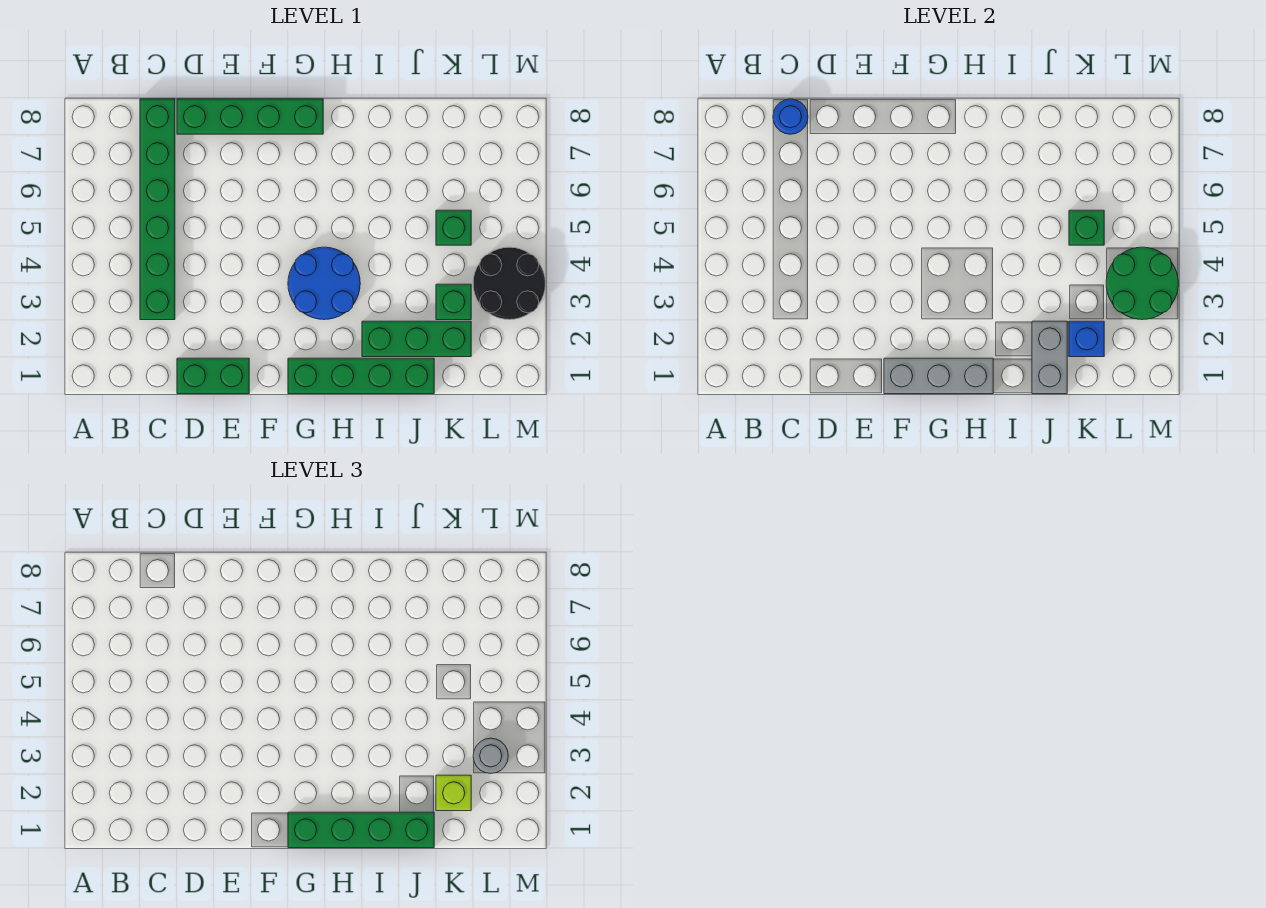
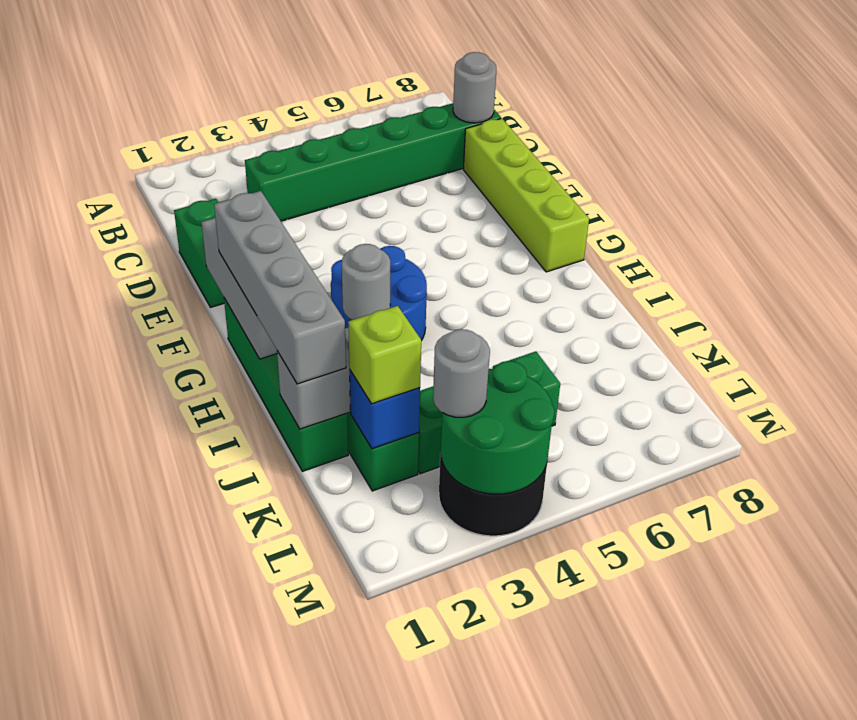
blue round brick C8 level 2 -> grey round brick C8 level 2
green brick D8:G8 level 1 -> lime brick D8:G8 level 1
green brick G1:J1 level 3 -> grey brick G1:J1 level 3
none -> grey round brick H3 level 2
green brick K5 level 2 -> none

